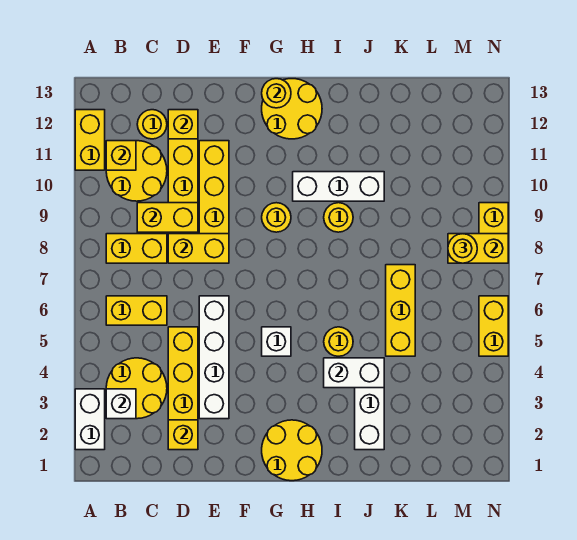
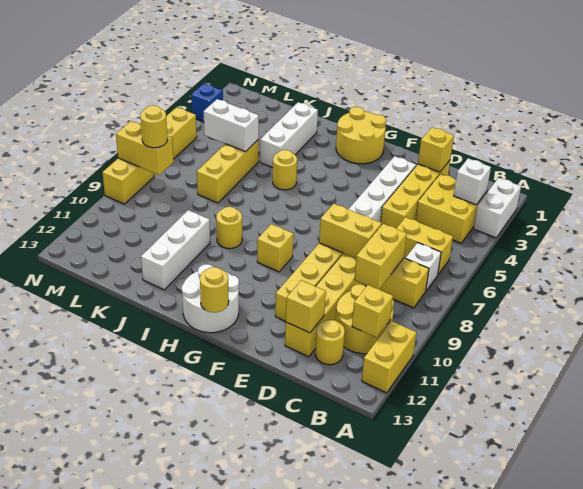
yellow round brick B3:C4 level 1 -> yellow brick B3:C4 level 1
yellow brick C9:D9 level 2 -> yellow brick C8:C9 level 2
white brick G5 level 1 -> white brick B7 level 1
yellow round brick G9 level 1 -> yellow brick G9 level 1
yellow round brick G12:H13 level 1 -> white round brick G12:H13 level 1
white brick H10:J10 level 1 -> white brick J10:J12 level 1
white brick I4:J4 level 2 -> white brick K5:L5 level 2
none -> blue brick N3 level 1

